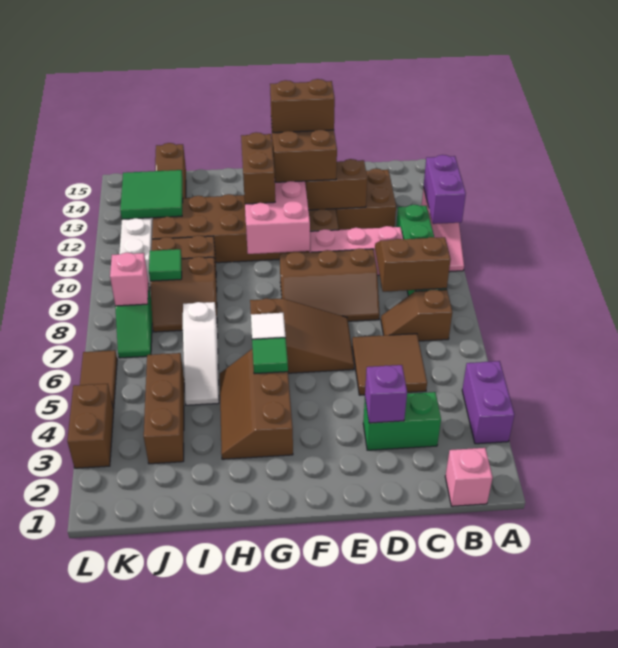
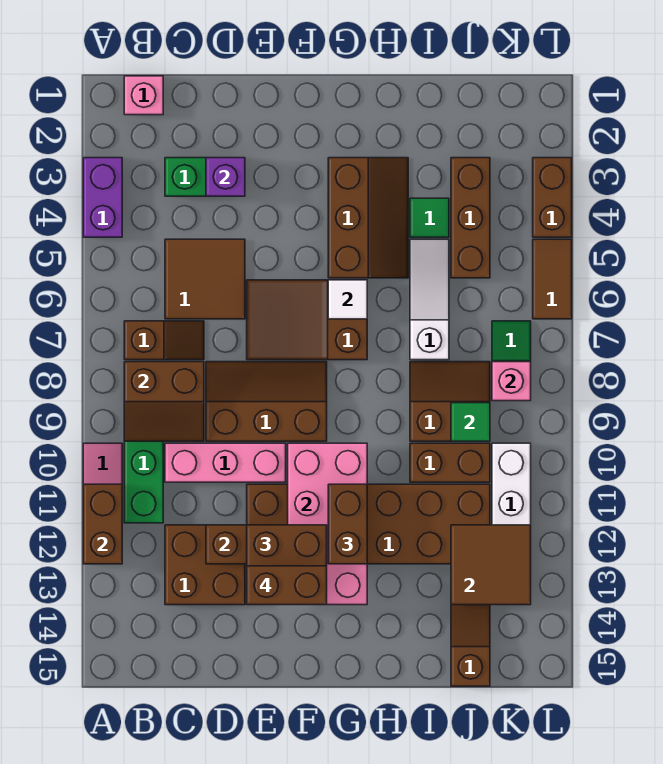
purple brick A11:A12 level 2 -> brown brick A11:A12 level 2
green tile G5 level 2 -> green tile I4 level 1
green tile J12:K13 level 2 -> brown tile J12:K13 level 2

